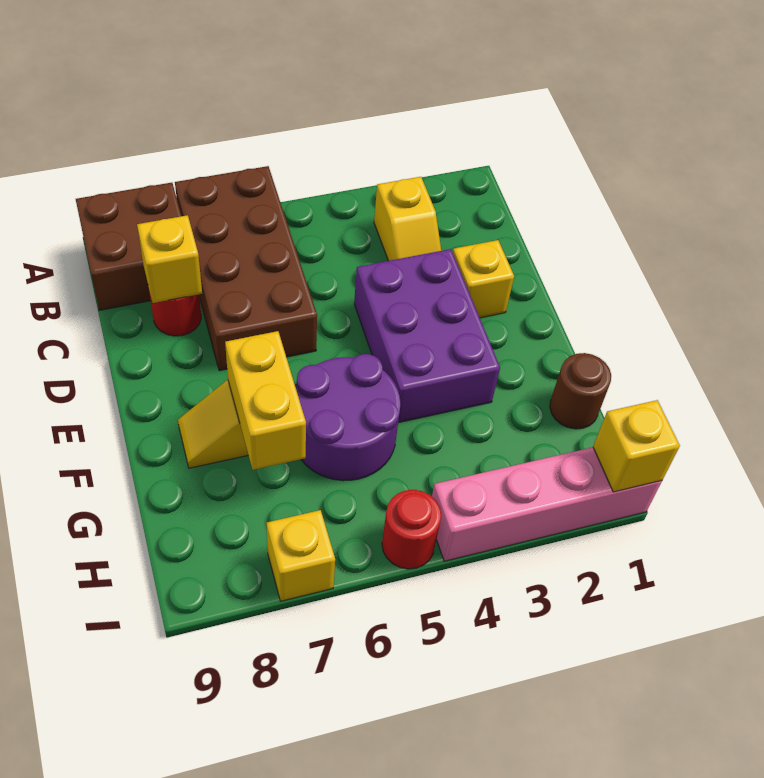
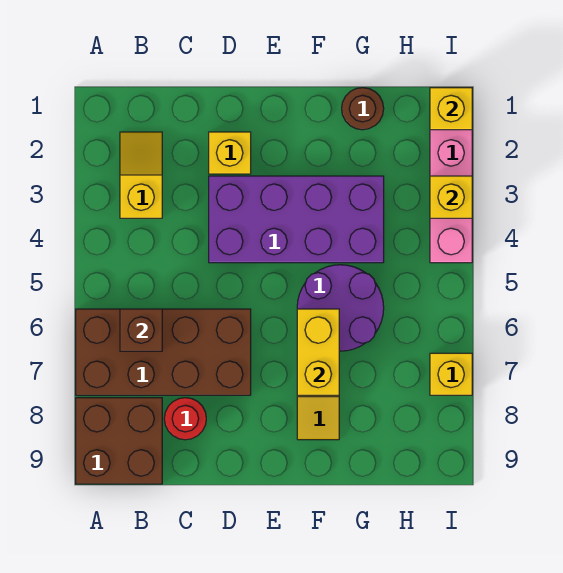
yellow slope B3:C3 level 1 top B -> yellow slope B2:B3 level 1 top 3
none -> brown brick B6 level 2
yellow brick C8 level 2 -> yellow brick I3 level 2
purple brick D3:F4 level 1 -> purple brick D3:G4 level 1
yellow brick F7:G7 level 2 -> yellow brick F6:F7 level 2
red round brick I5 level 1 -> none

